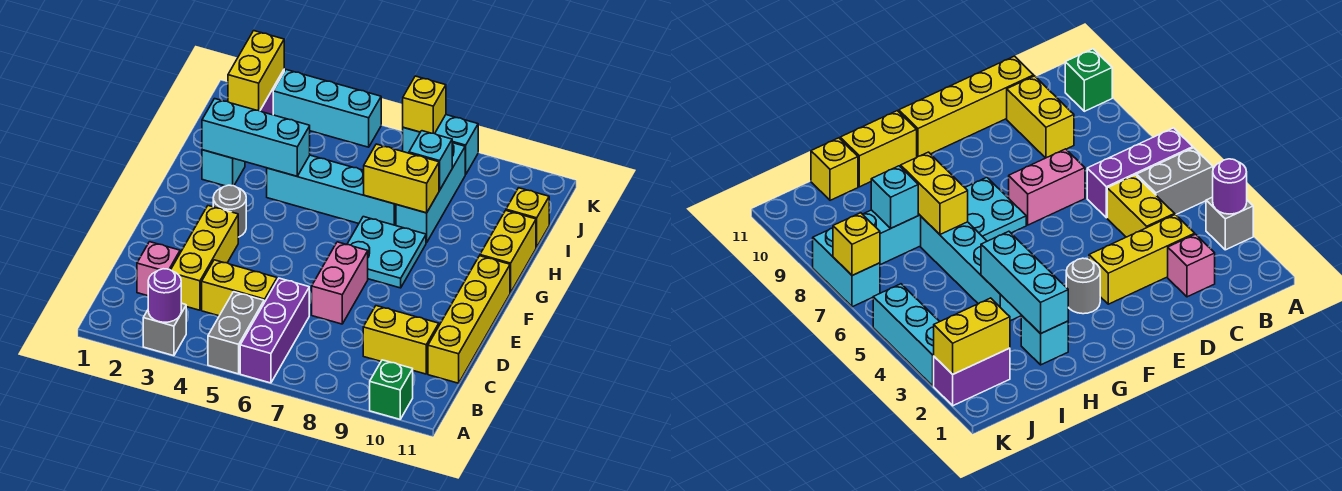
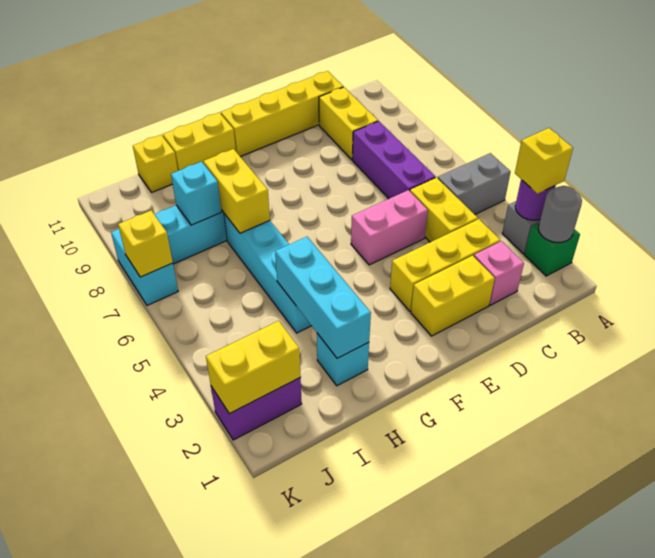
none -> yellow brick A3 level 3
purple brick A6:C6 level 1 -> purple brick C6:C8 level 1
green brick A10 level 1 -> green brick A2 level 1
none -> yellow brick D2:E2 level 1
pink brick D7:E7 level 1 -> pink brick D5:E5 level 1
grey round brick F3 level 1 -> grey round brick A2 level 2
cyan plate F7:G8 level 1 -> none
cyan brick K3:K5 level 1 -> none

